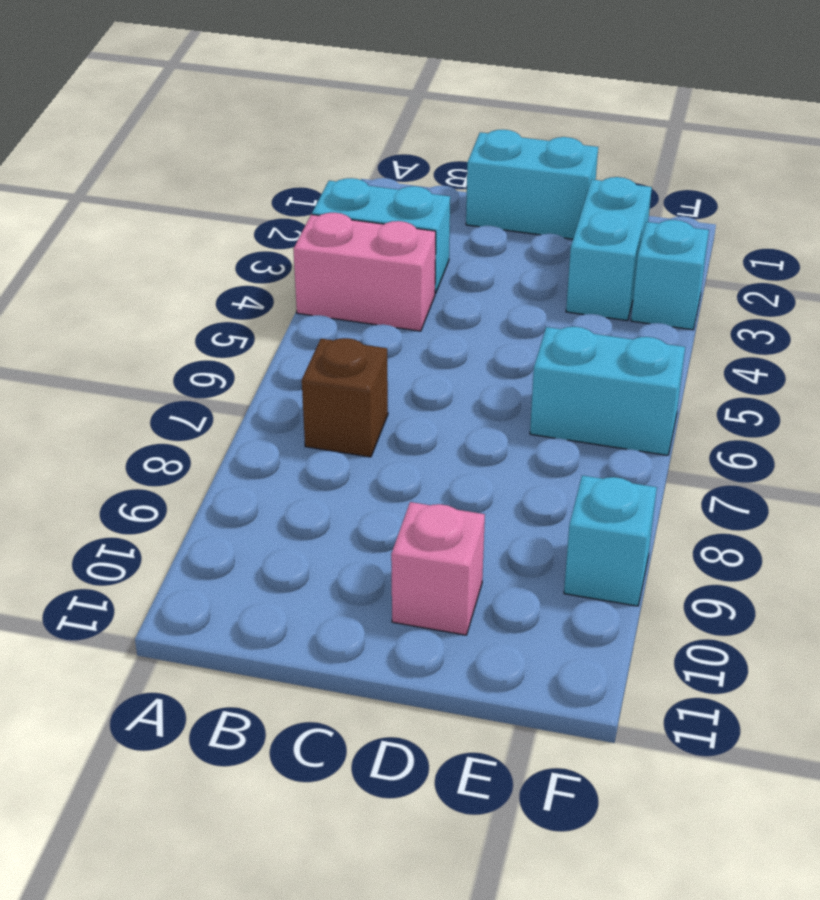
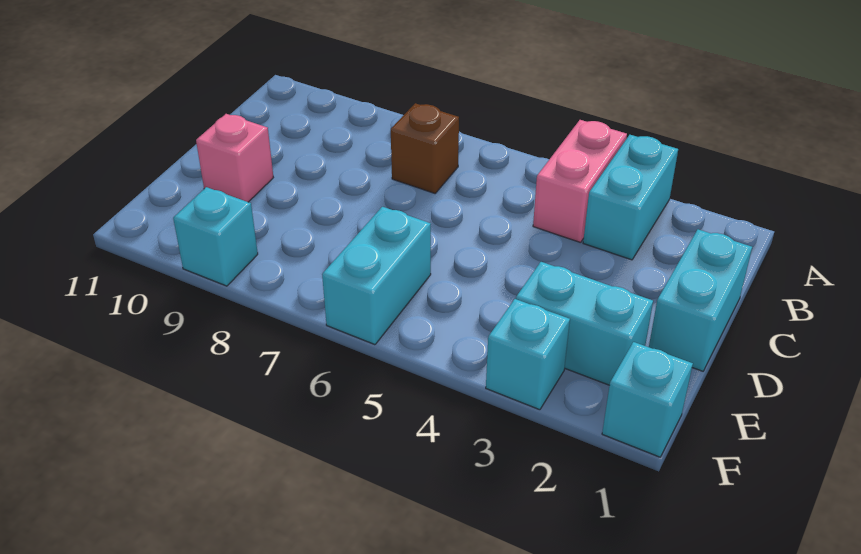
none -> cyan brick F1 level 1

